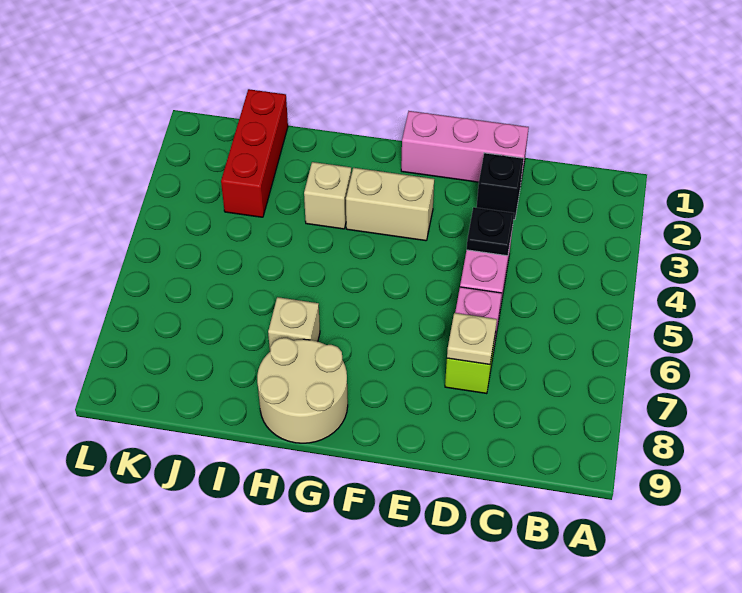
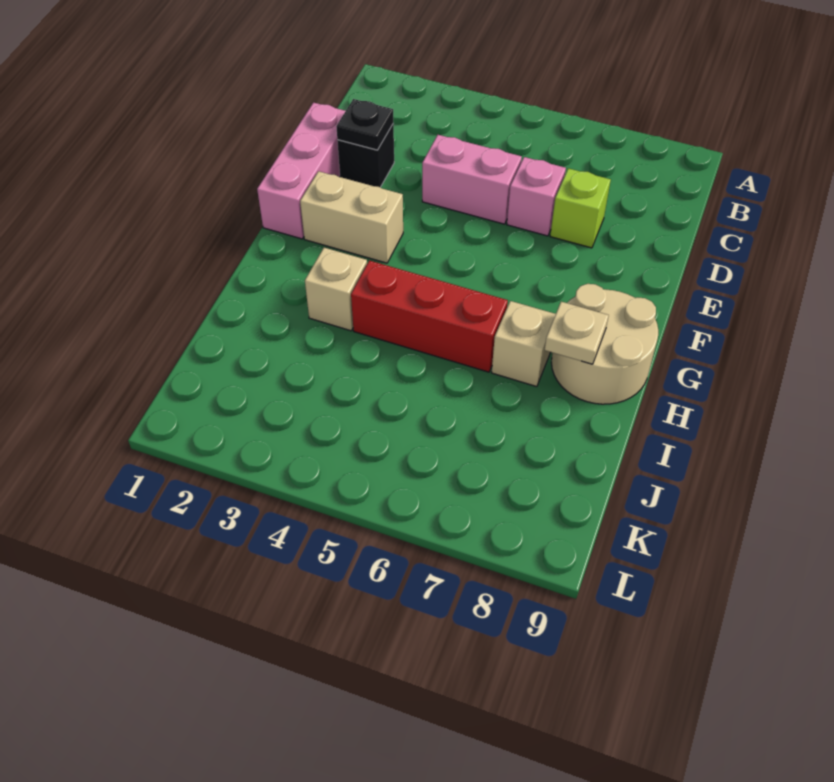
black plate D4 level 2 -> black plate D2 level 2
tan plate D7 level 2 -> tan plate H8 level 2
tan brick F3:G3 level 1 -> tan brick F2:F3 level 1
red brick J1:J3 level 1 -> red brick H4:H6 level 1

